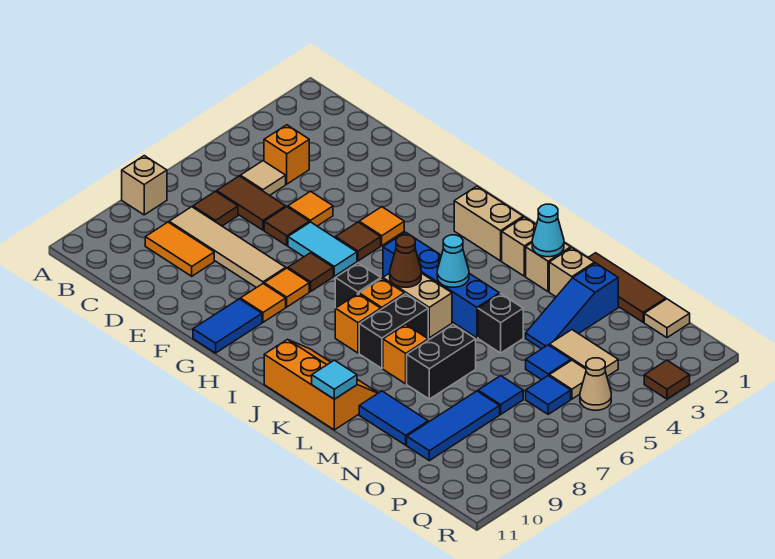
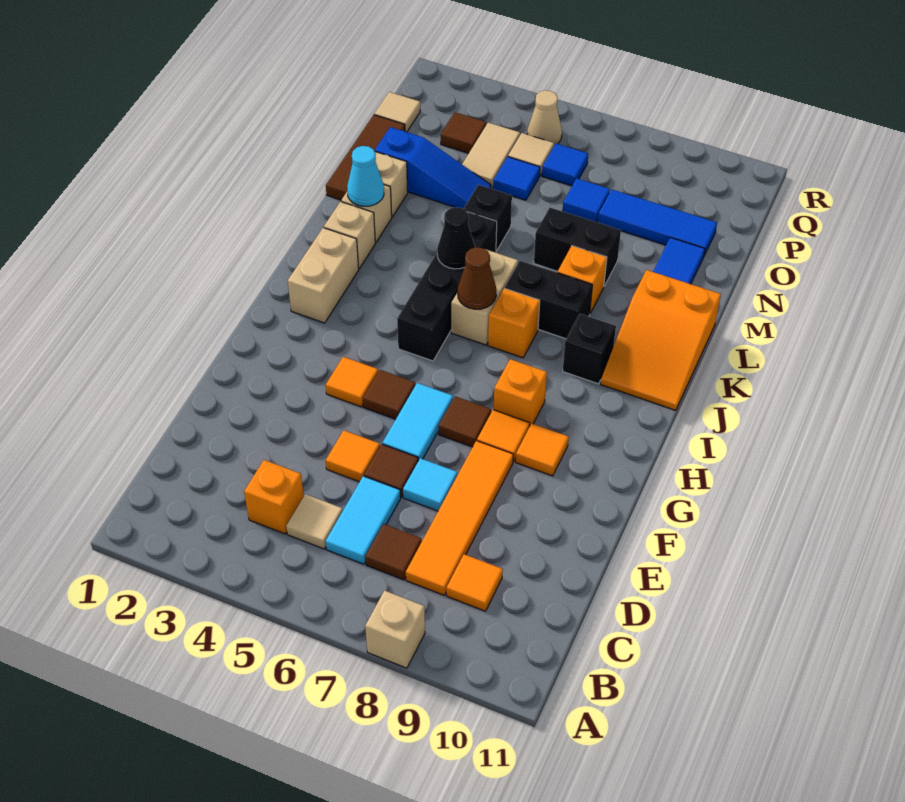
brown tile C6:D6 level 1 -> cyan tile C6:D6 level 1
tan tile C8:F8 level 1 -> orange tile C8:F8 level 1
orange tile C9:D9 level 1 -> orange tile C9 level 1
blue tile G10:G11 level 1 -> none
blue brick I5:L5 level 1 -> black brick I5:L5 level 1
black brick I7 level 1 -> black brick J9 level 1
orange brick J8 level 1 -> orange brick H8 level 1
orange slope J10:L11 level 1 top 11 -> orange slope J10:L11 level 1 top L
cyan cone K5 level 2 -> black cone K5 level 2
cyan tile L11 level 2 -> cyan tile E7 level 1
brown tile R3 level 1 -> brown tile P3 level 1

